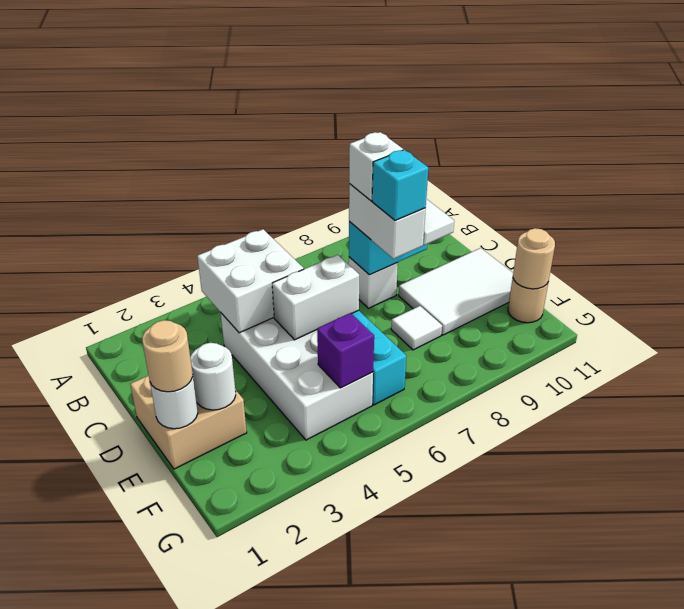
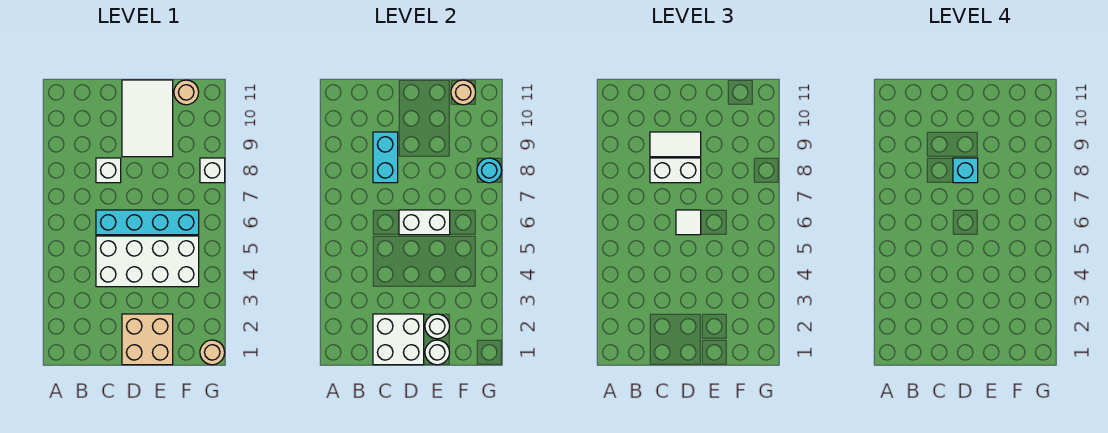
white brick B4:C5 level 2 -> white brick C1:D2 level 2
white brick C8 level 4 -> white brick G8 level 1
white brick D5:D6 level 2 -> white brick D6:E6 level 2
tan round brick E1 level 3 -> tan round brick G1 level 1
white tile E8 level 1 -> white tile D6 level 3
purple brick F5 level 2 -> none
none -> cyan round brick G8 level 2

